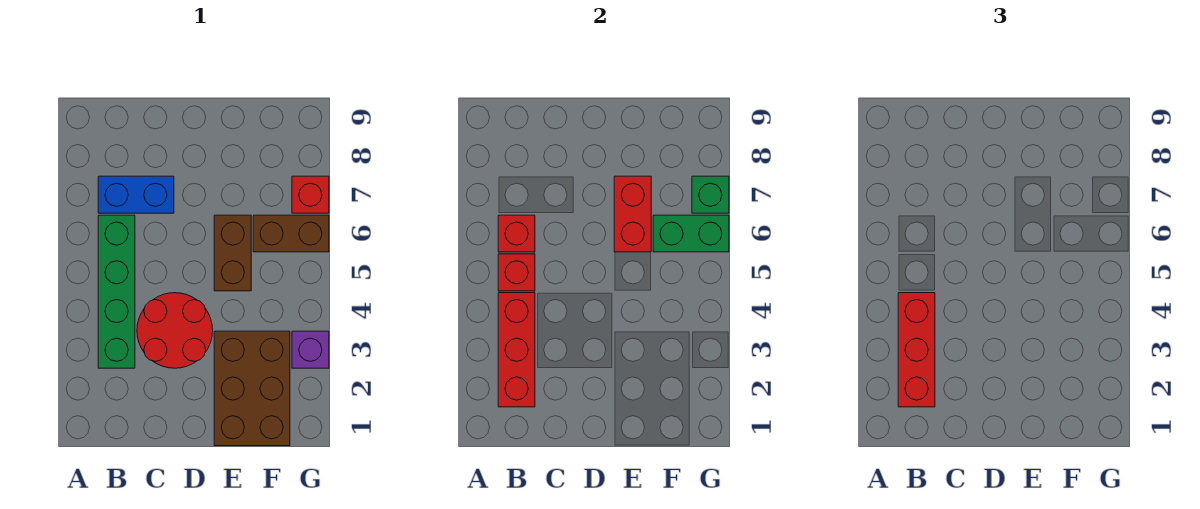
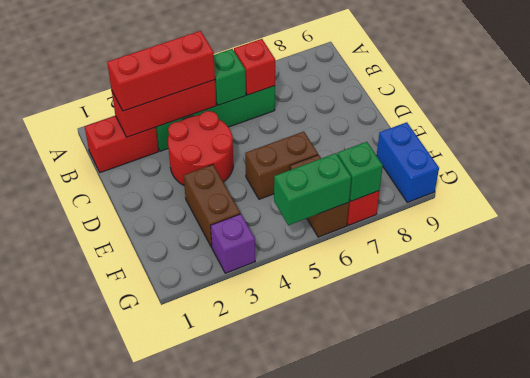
red brick B5 level 2 -> green brick B5 level 2
blue brick B7:C7 level 1 -> blue brick F9:G9 level 1
brown brick E1:F3 level 1 -> brown brick E3:F3 level 1
red brick E6:E7 level 2 -> red brick B1:B2 level 1
green brick F6:G6 level 2 -> green brick G5:G6 level 2

